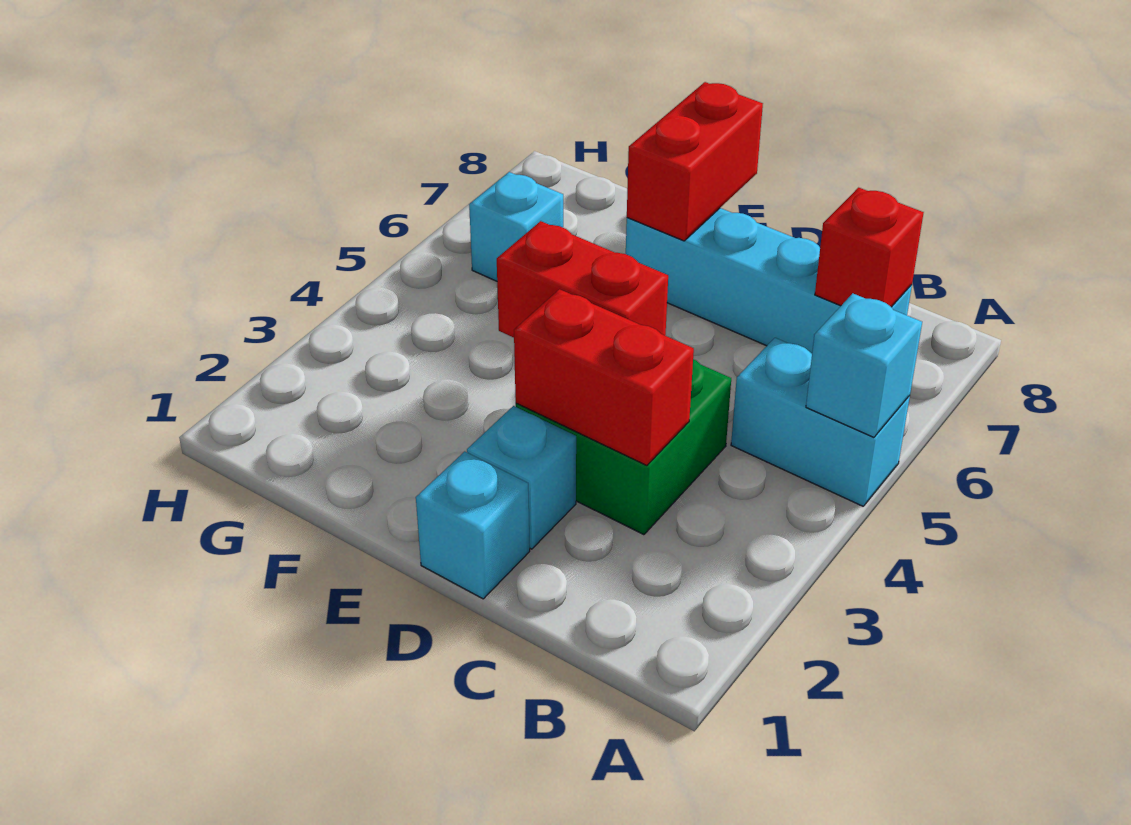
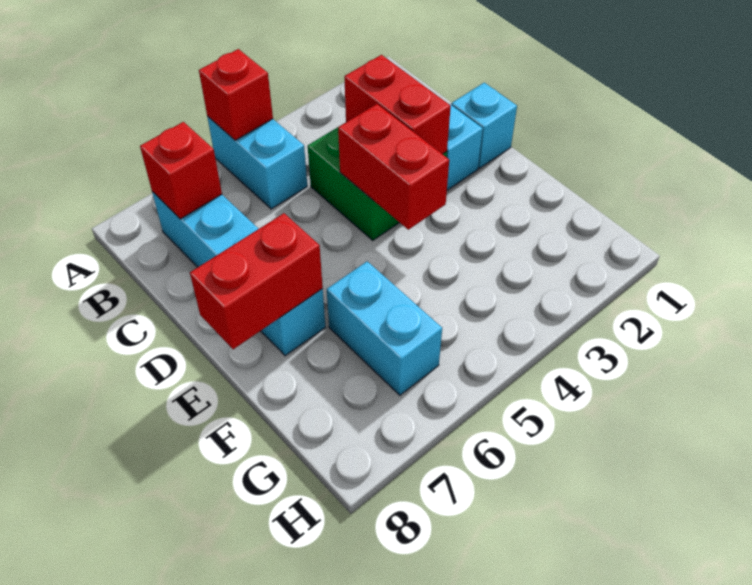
cyan brick A5 level 2 -> red brick A5 level 2
cyan brick G6 level 1 -> cyan brick F6:G6 level 1

